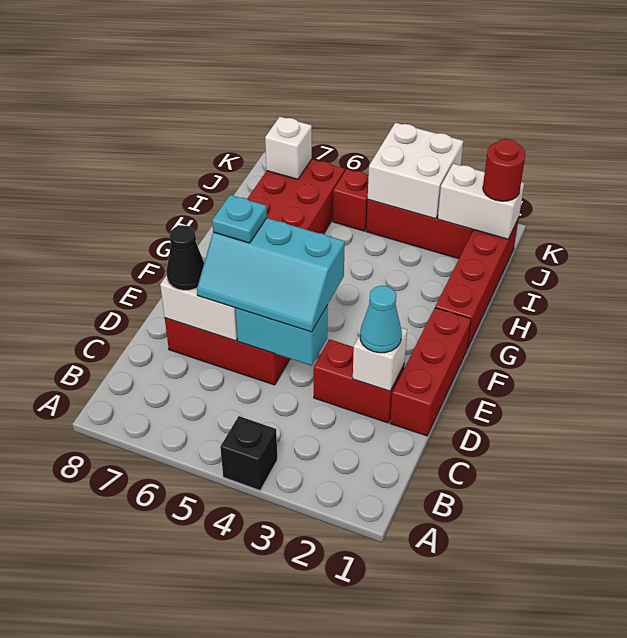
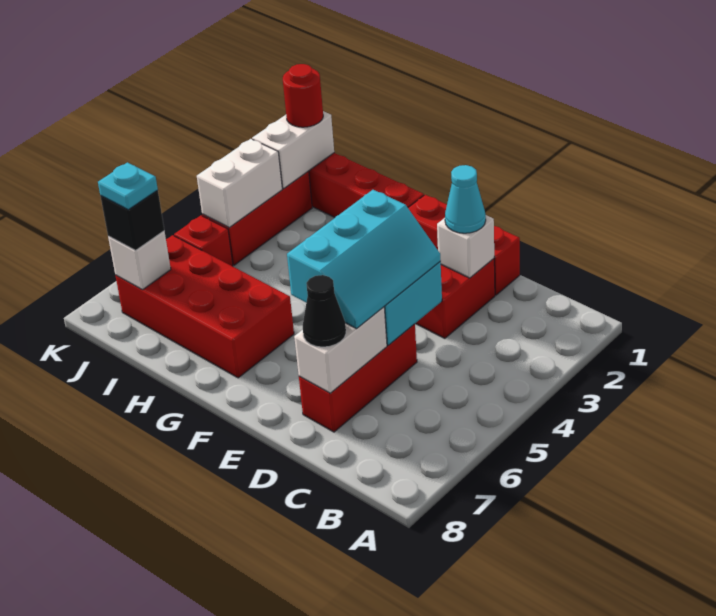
black brick A4 level 1 -> black brick J7 level 3
cyan plate E6 level 4 -> cyan plate J7 level 4
white brick J3:K4 level 2 -> white brick J3:J4 level 2

